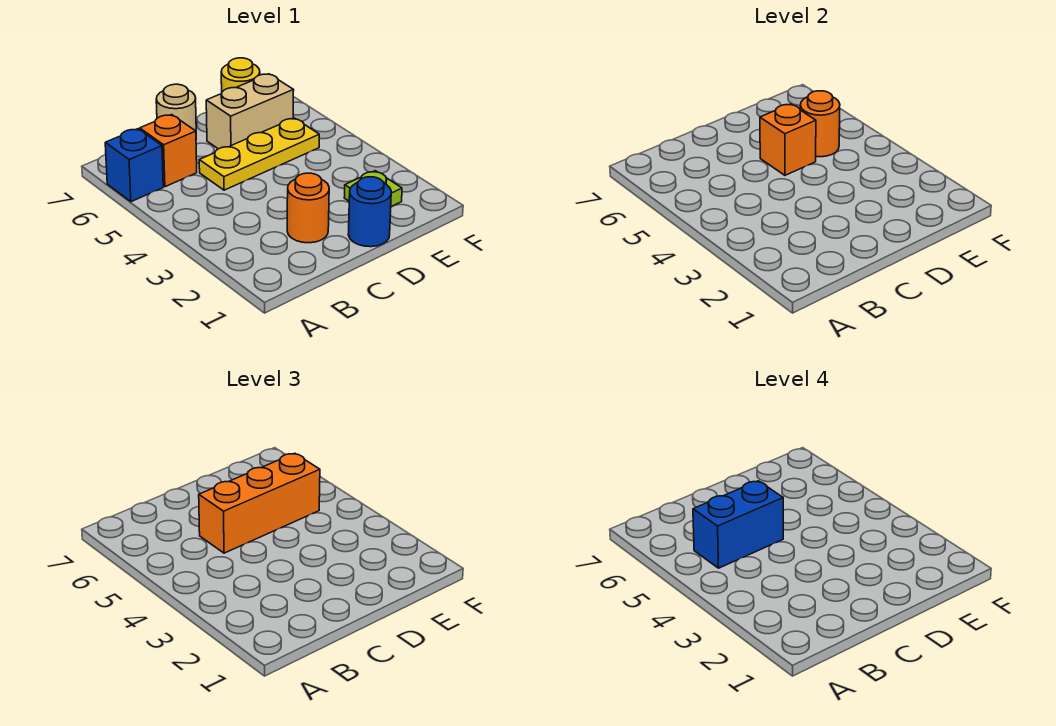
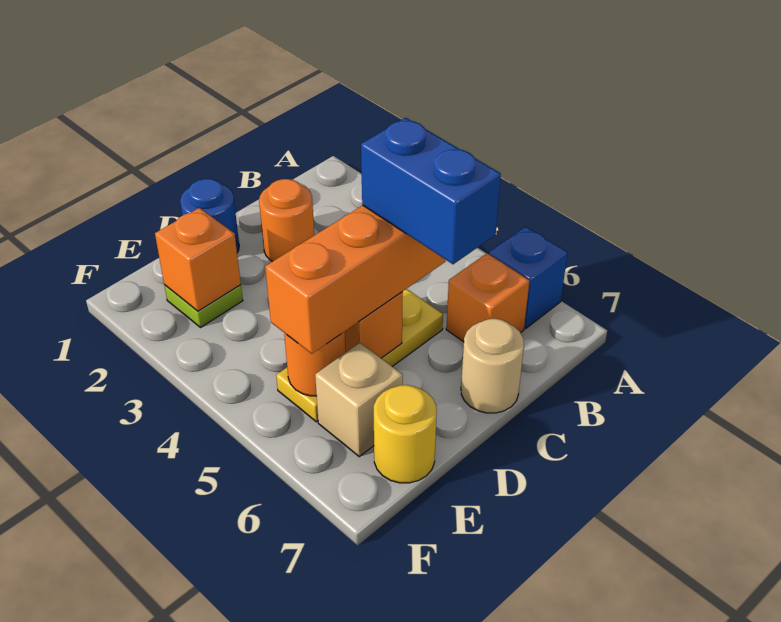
blue brick B5:C5 level 4 -> blue brick C5:C6 level 4
tan brick D6:E6 level 1 -> tan brick E6 level 1
none -> orange brick E2 level 2

